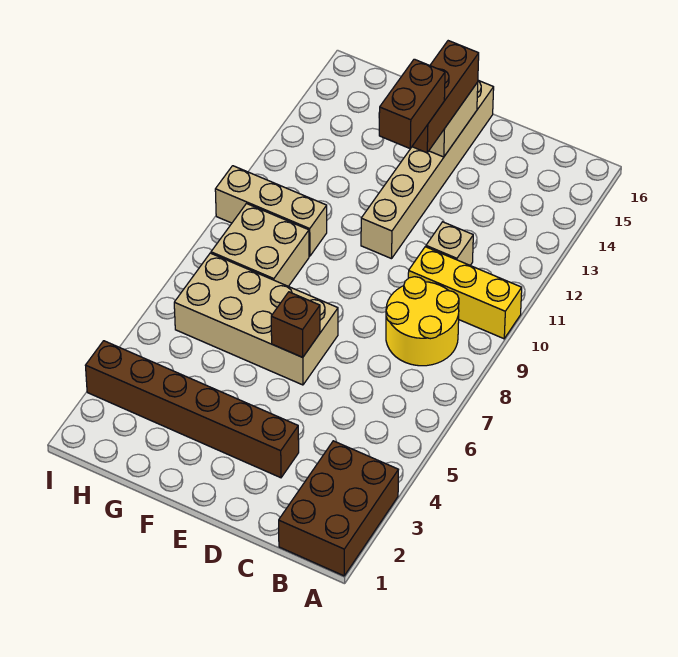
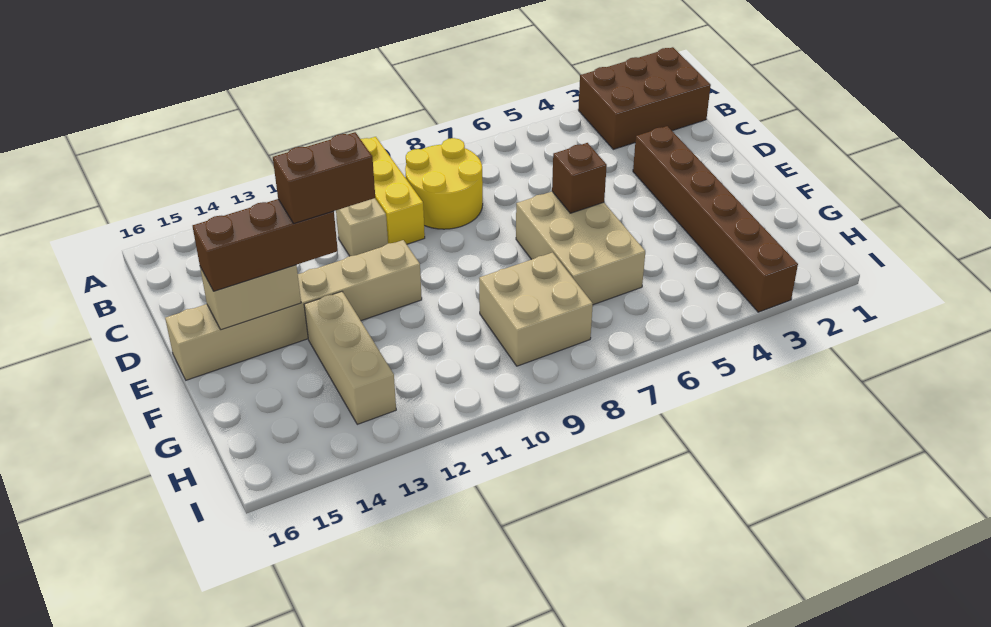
tan brick E6:H7 level 1 -> tan brick E6:G7 level 1
tan brick G10:I10 level 1 -> tan brick F13:H13 level 1

